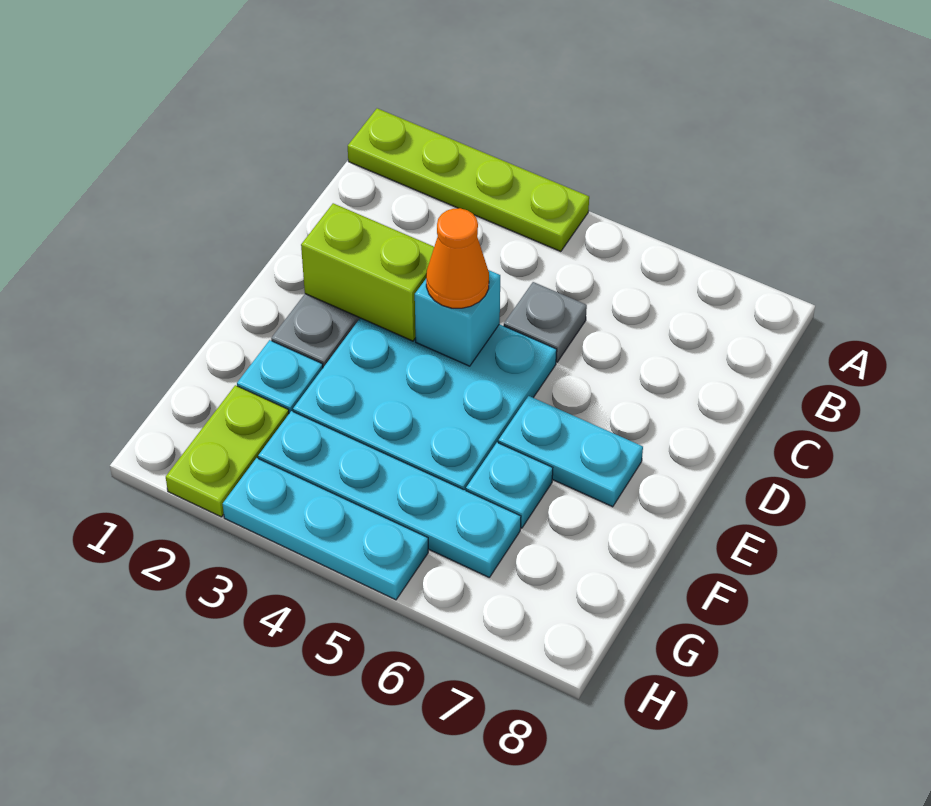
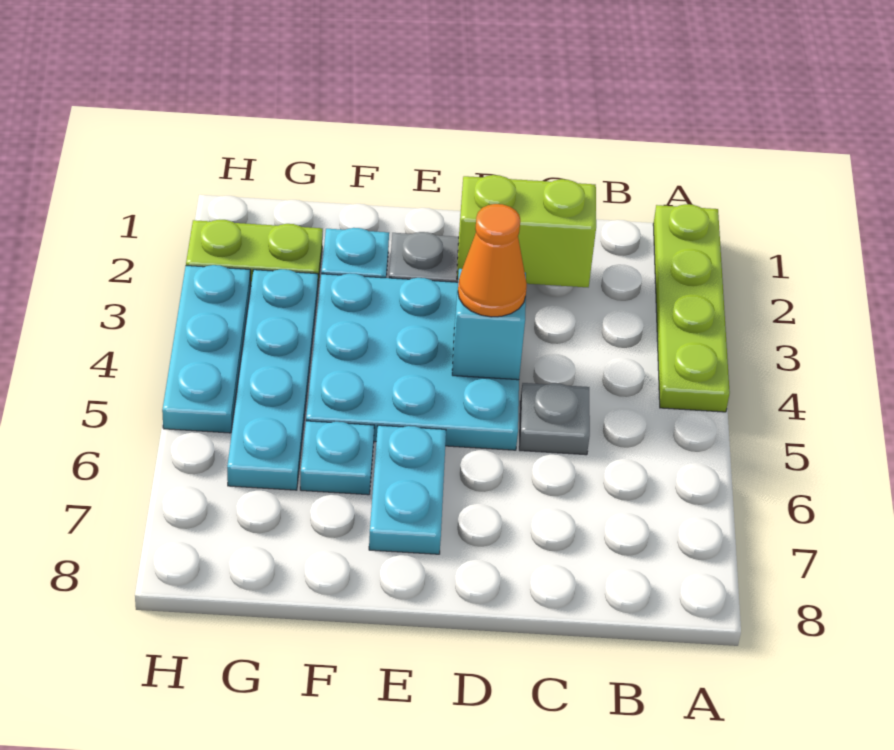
lime brick D2:D3 level 2 -> lime brick C2:D2 level 2

